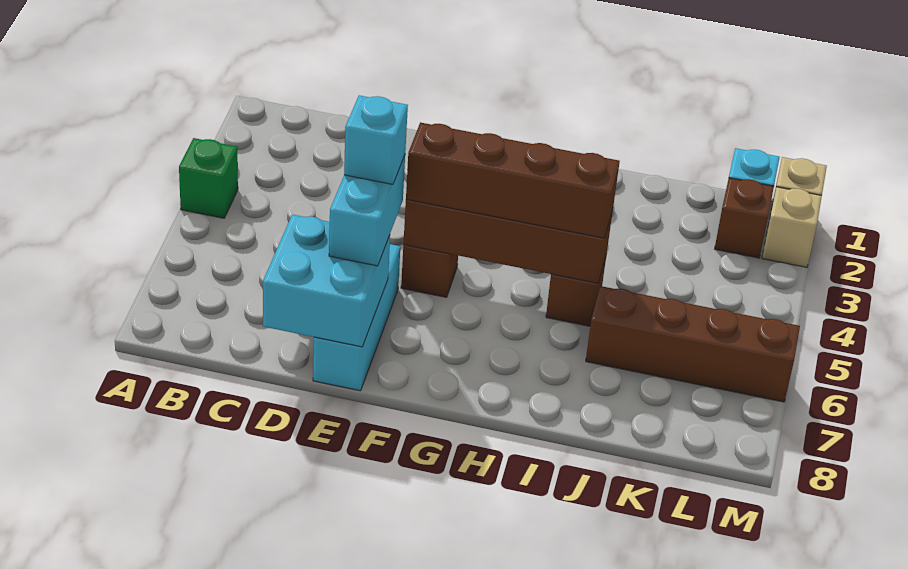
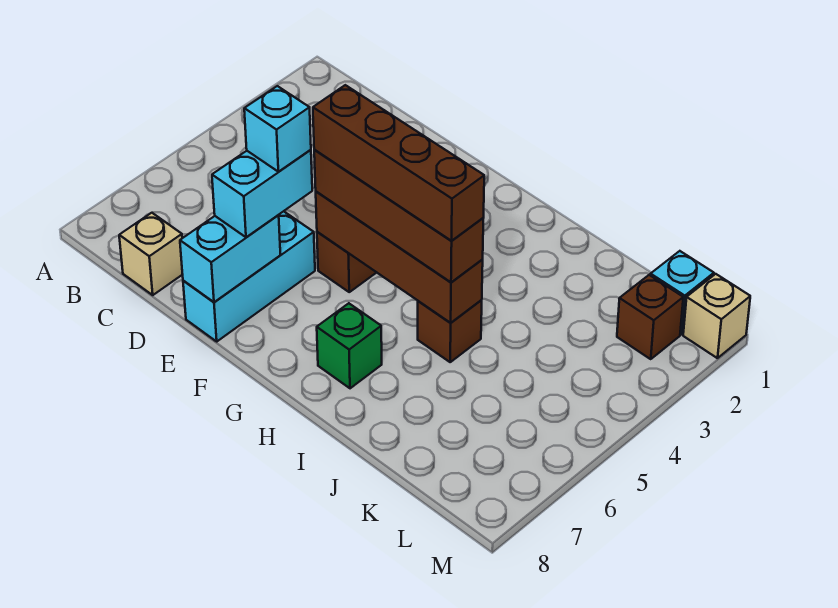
green brick A4 level 1 -> green brick H7 level 1
cyan brick D7:E8 level 2 -> cyan brick E7:E8 level 2
brown brick J6:M6 level 1 -> brown brick F5:I5 level 4
tan brick M2 level 1 -> tan brick C8 level 1

